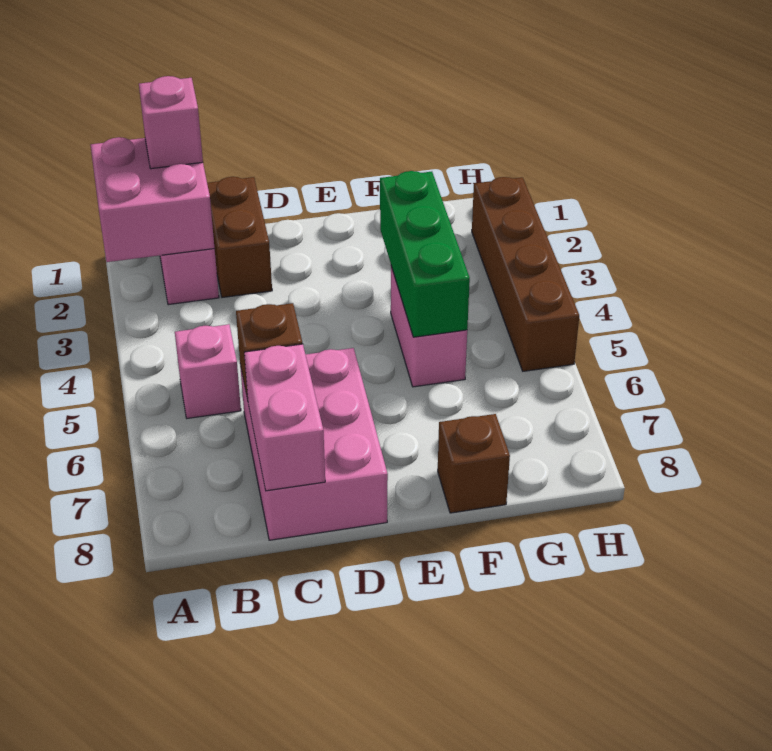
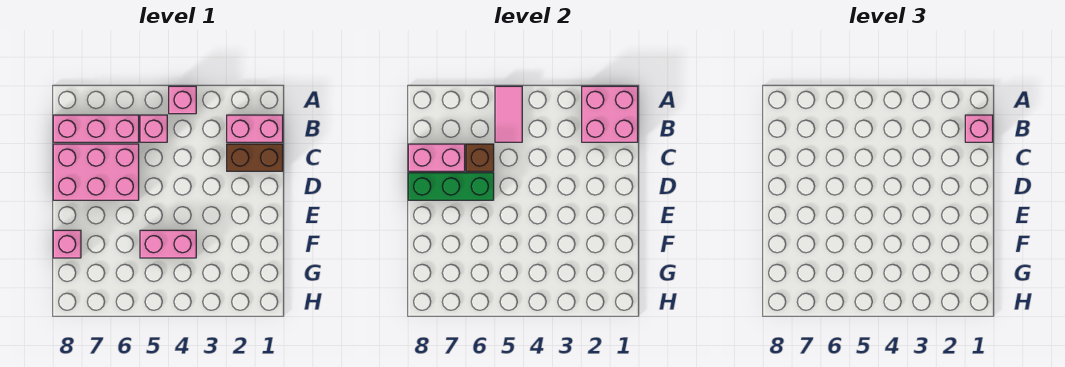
none -> pink brick A4 level 1
none -> pink tile A5:B5 level 2
none -> pink brick B6:B8 level 1
green brick F3:F5 level 2 -> green brick D6:D8 level 2
brown brick F8 level 1 -> pink brick F8 level 1
brown brick H2:H5 level 1 -> none

